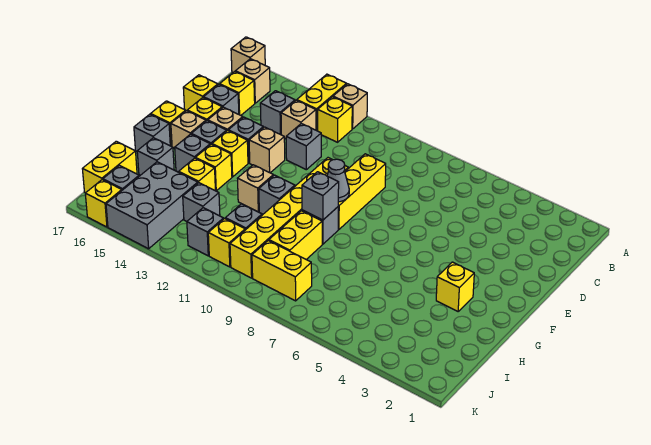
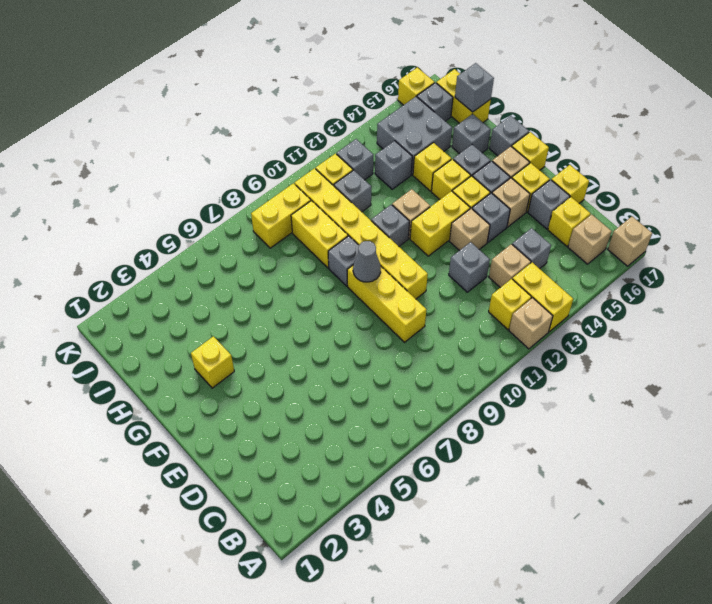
none -> yellow brick F12:F13 level 1
grey brick G9 level 2 -> grey brick I17 level 2
grey brick I14:K15 level 1 -> grey brick I14:J15 level 1

